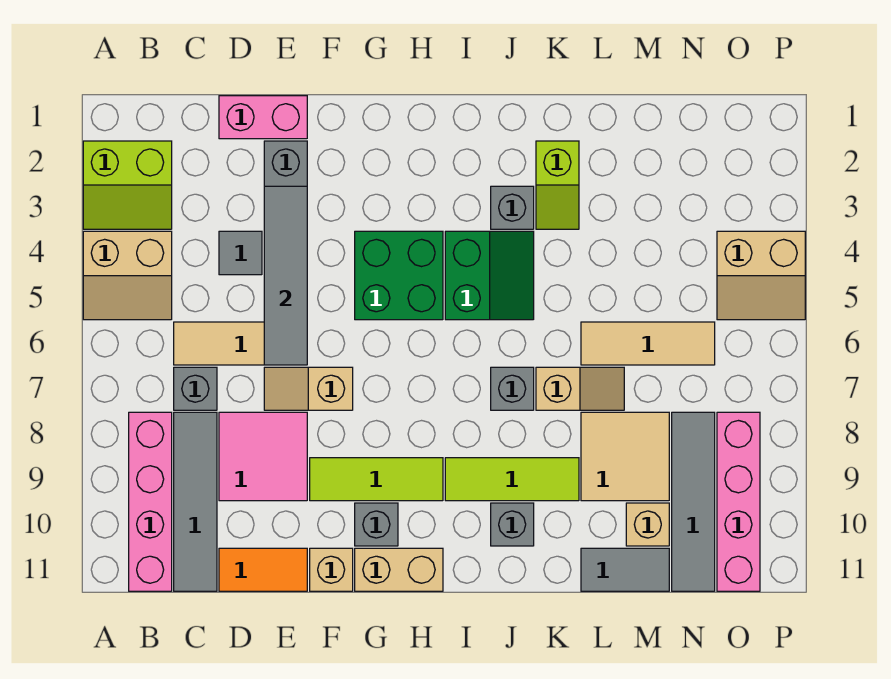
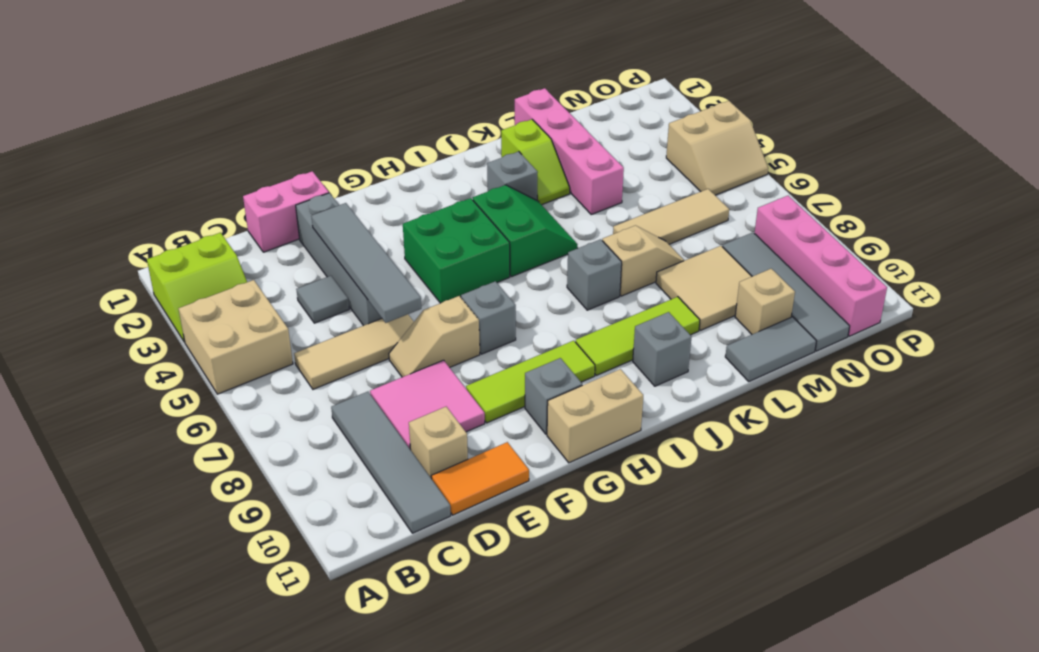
tan slope A4:B5 level 1 top 4 -> tan brick A4:B5 level 1
pink brick B8:B11 level 1 -> pink brick L1:L4 level 1
grey brick C7 level 1 -> grey brick G7 level 1
tan brick F11 level 1 -> tan brick D10 level 1

